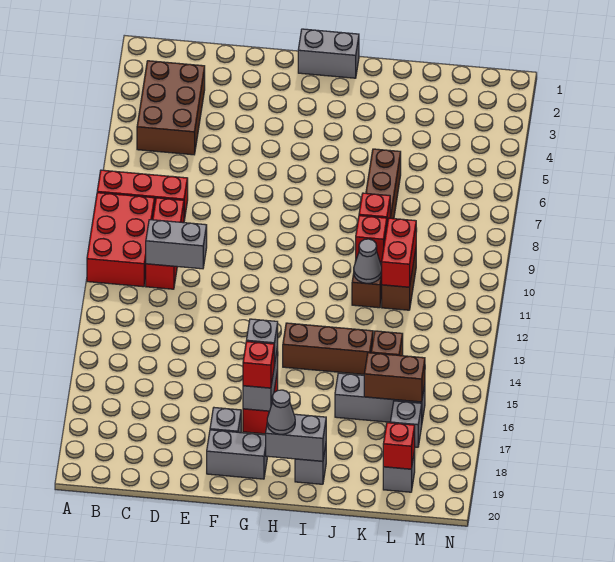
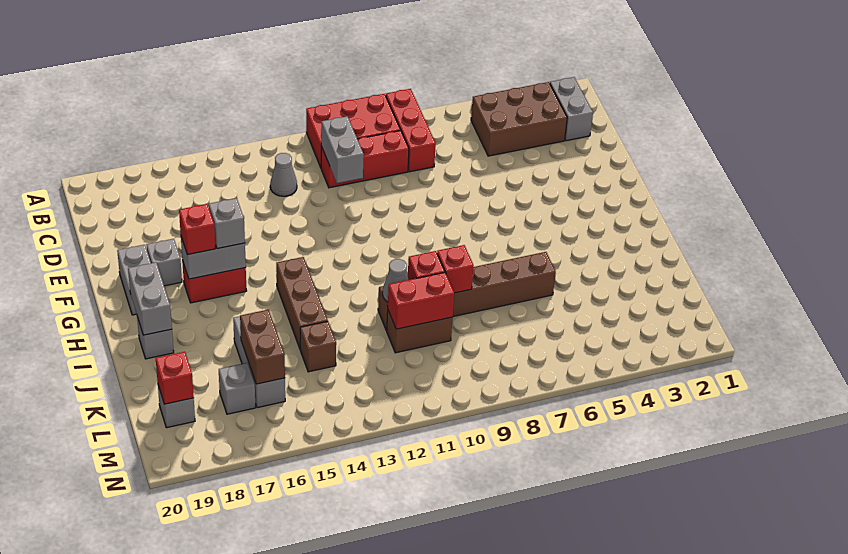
grey brick G1:H1 level 1 -> grey brick B2:C2 level 1
grey cone H19 level 3 -> grey cone C13 level 1

